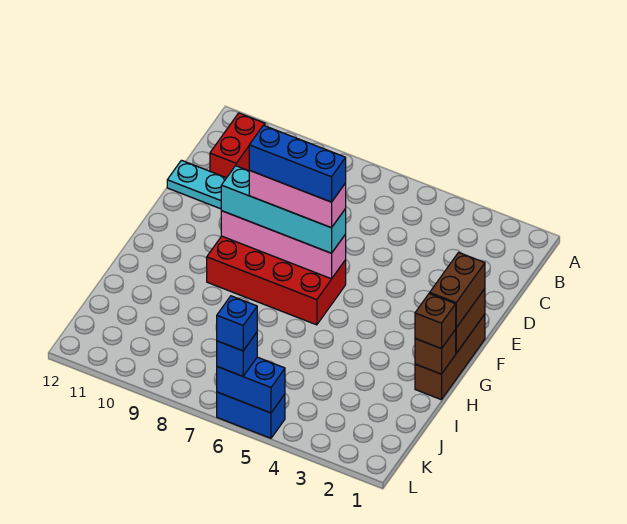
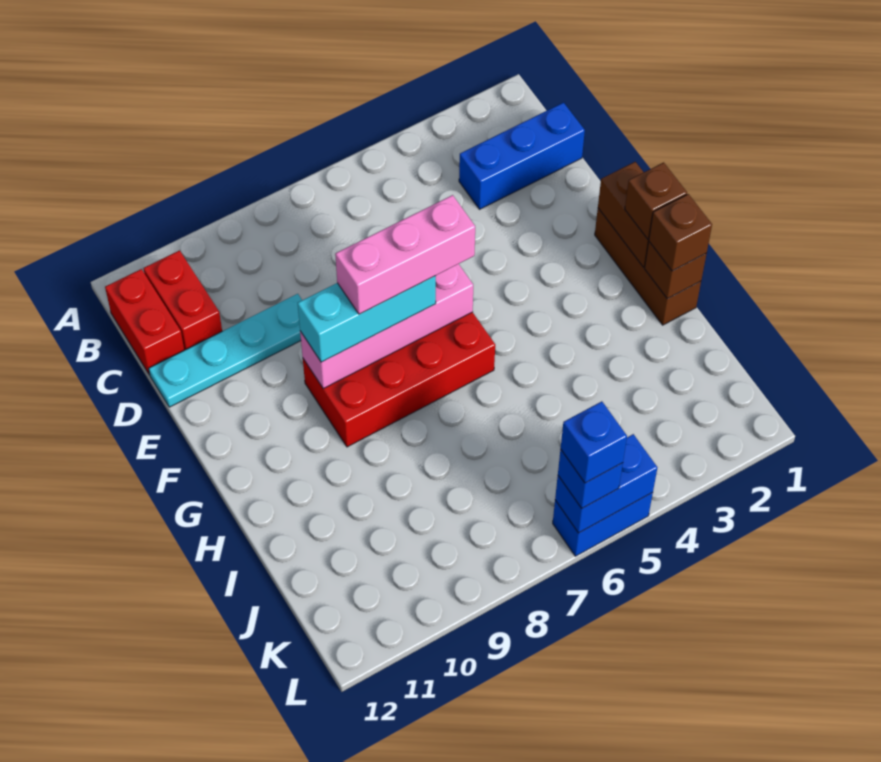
none -> red brick B12:C12 level 1
brown brick F1:G1 level 3 -> brown brick G1 level 3
cyan brick F6:F9 level 3 -> cyan brick F7:F9 level 3
blue brick F6:F8 level 5 -> blue brick C1:C3 level 1

